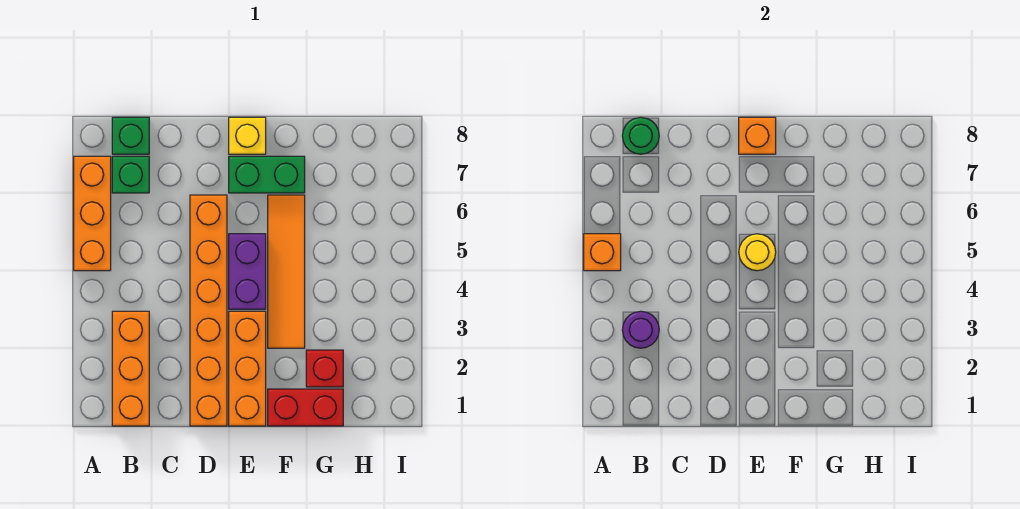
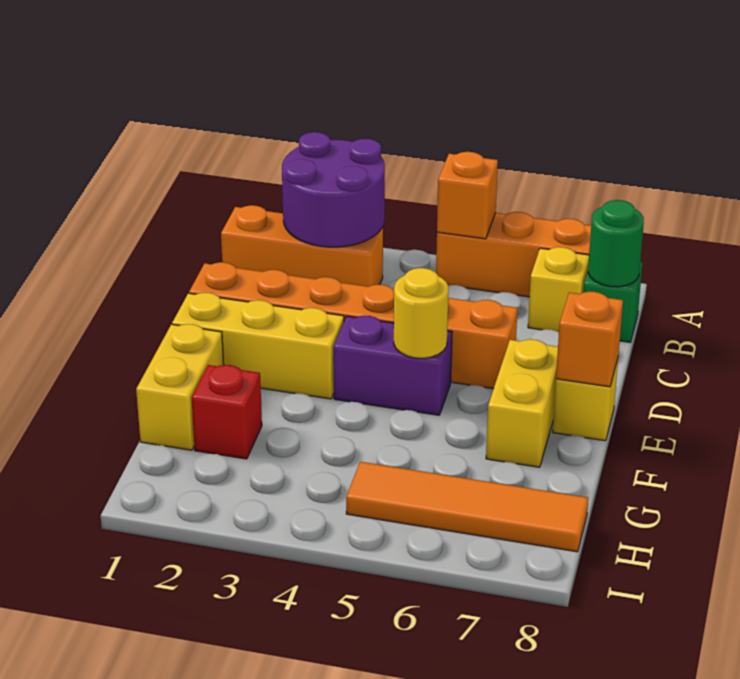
purple round brick B3 level 2 -> purple round brick A2:B3 level 2
green brick B7 level 1 -> yellow brick B7 level 1
orange brick E1:E3 level 1 -> yellow brick E1:E3 level 1
green brick E7:F7 level 1 -> yellow brick E7:F7 level 1
red brick F1:G1 level 1 -> yellow brick F1:G1 level 1
orange tile F3:F6 level 1 -> orange tile H5:H8 level 1

